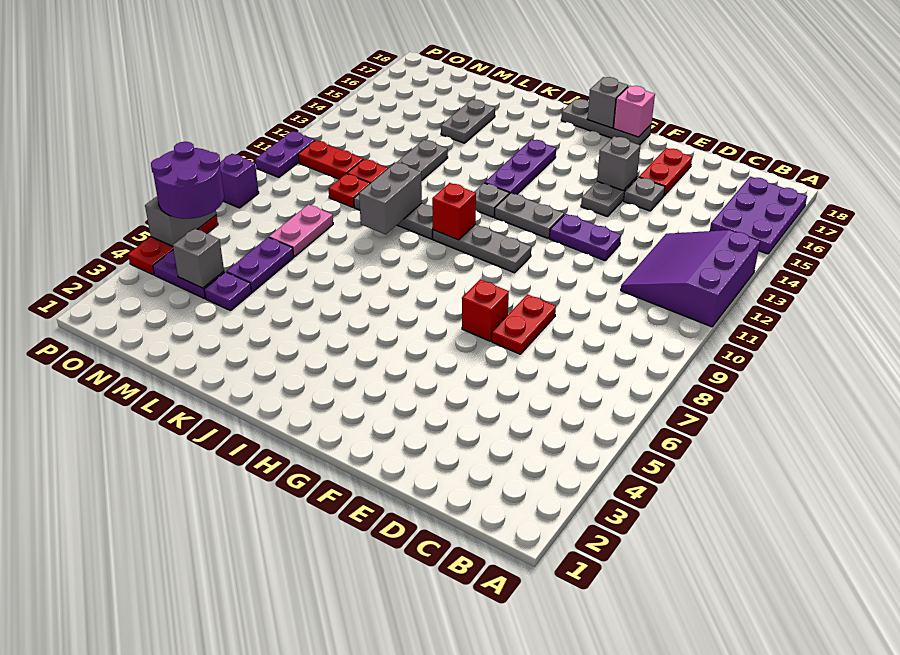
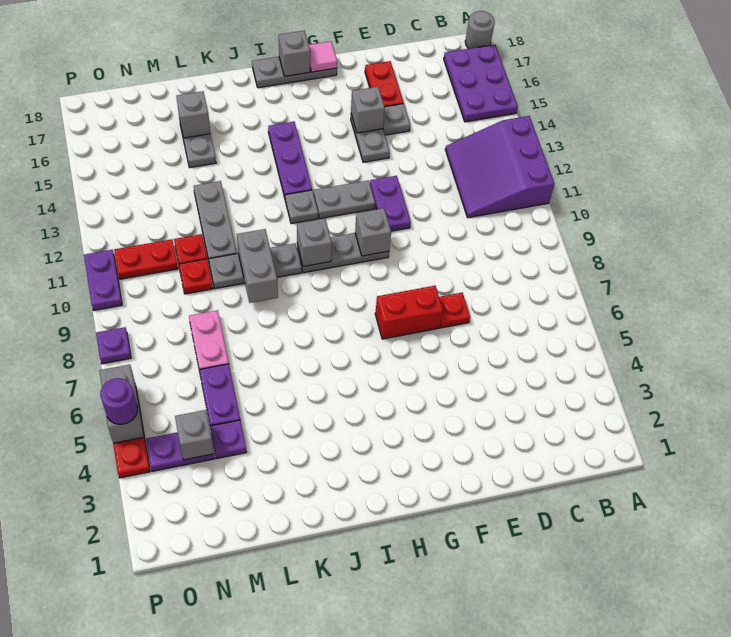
none -> grey round brick A18 level 1
red plate E7:E8 level 1 -> red plate E7 level 1
purple plate E12:F12 level 1 -> purple plate F11:F12 level 1
red brick F7 level 1 -> red brick F7:G7 level 1
none -> grey brick G10 level 2
pink brick G18 level 2 -> pink tile G18 level 2
red brick I10 level 2 -> grey brick I10 level 2
none -> grey brick L16 level 2
purple round brick O5:P6 level 3 -> purple round brick P5 level 3
purple brick P8 level 1 -> purple plate P8 level 1

